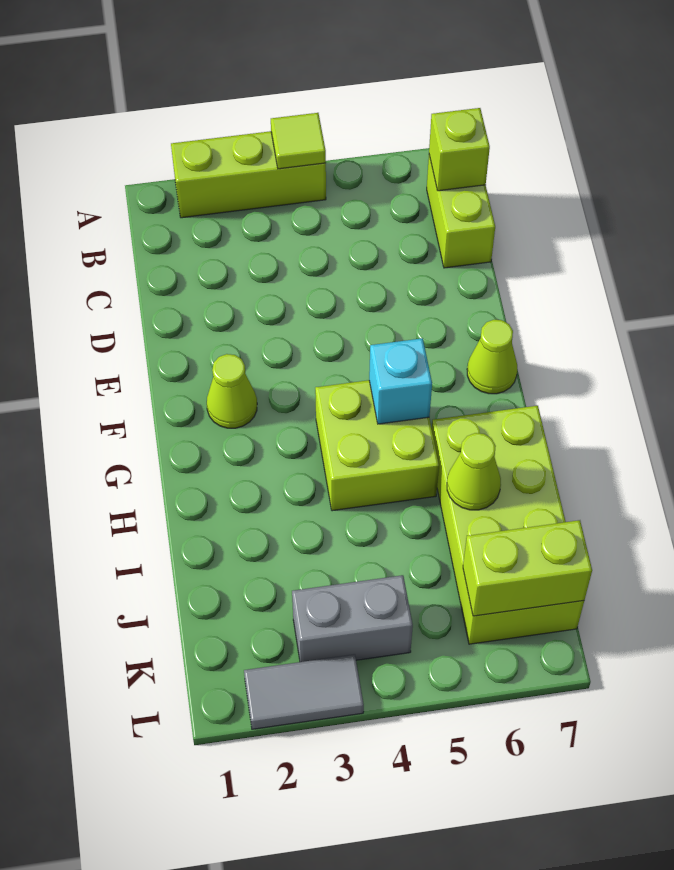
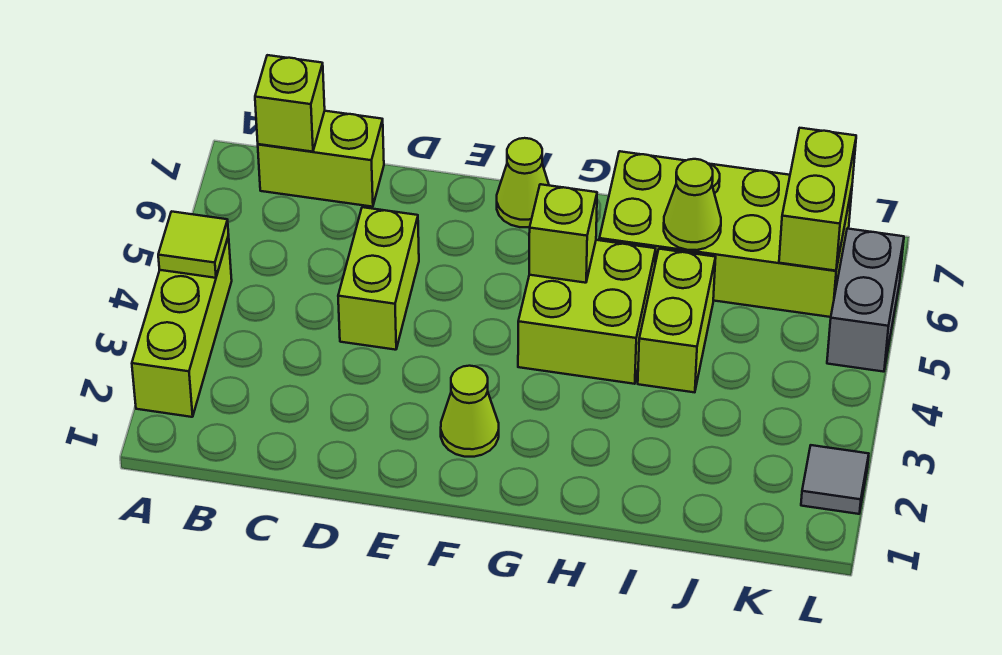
none -> lime brick D4:D5 level 1
cyan brick G5 level 2 -> lime brick G5 level 2
none -> lime brick I4:I5 level 1
grey brick K3:K4 level 1 -> grey brick L5:L6 level 1
grey tile L2:L3 level 1 -> grey tile L2 level 1

